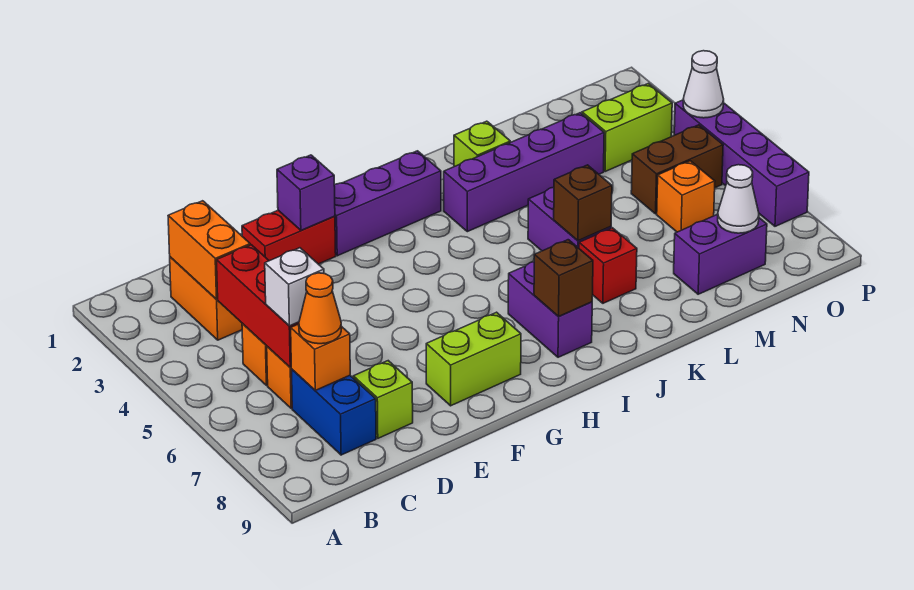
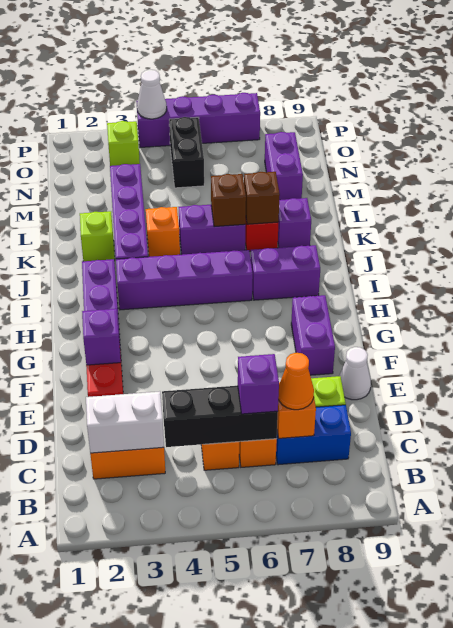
orange brick C2:C3 level 2 -> white brick C2:C3 level 2
red brick C4:C6 level 2 -> black brick C4:C6 level 2
white brick C6 level 3 -> purple brick C6 level 3
lime brick F8:G8 level 1 -> purple brick F8:G8 level 1
none -> purple brick I3:I6 level 1
brown brick I8 level 2 -> brown brick K7 level 2
none -> purple brick K8 level 1
lime brick N3:O3 level 1 -> lime brick O3 level 1
brown brick N5:O5 level 1 -> black brick N5:O5 level 1
orange brick N6 level 1 -> orange brick K4 level 1
white cone N8 level 2 -> white cone E9 level 1

